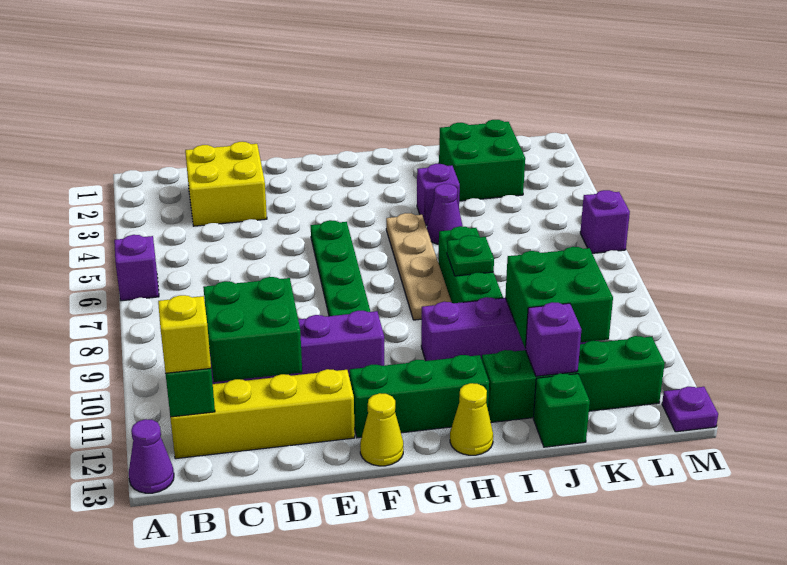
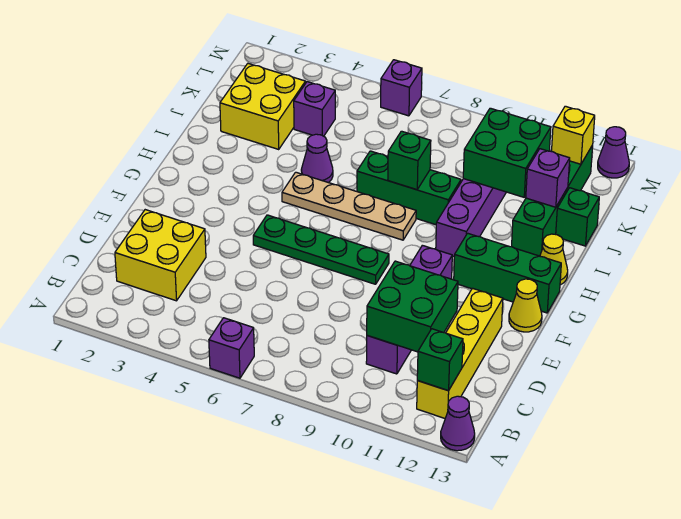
yellow brick B12 level 3 -> yellow brick L12 level 2
green brick F12:H12 level 1 -> green brick G11:G13 level 1
purple brick I4 level 1 -> purple brick K4 level 1
green plate I8 level 2 -> green brick I8 level 2
green brick J2:K3 level 1 -> yellow brick J2:K3 level 1
purple plate M13 level 1 -> purple cone M13 level 1

